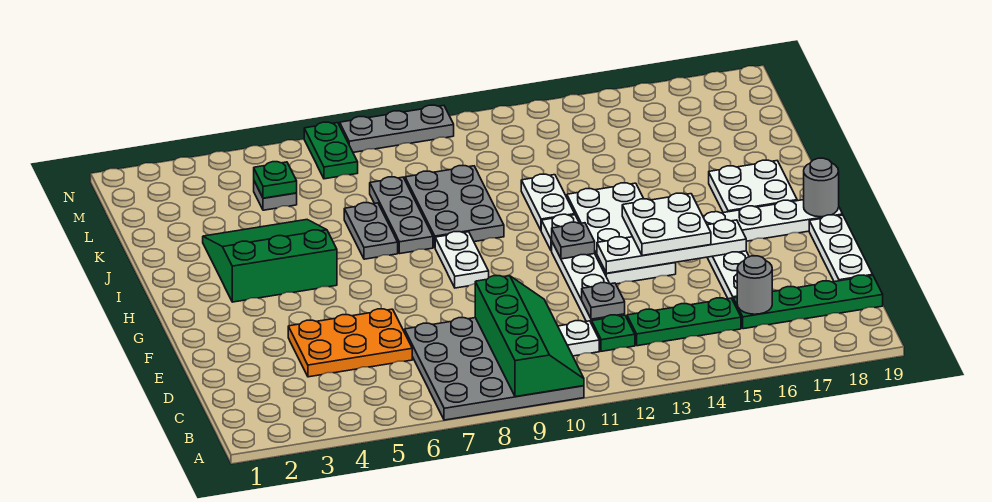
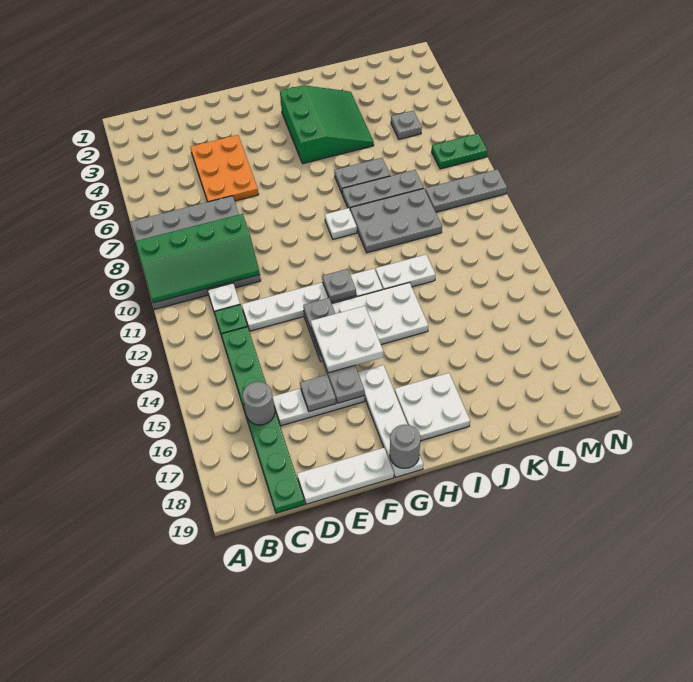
grey plate D12 level 2 -> grey plate E16 level 2
white plate F13:F16 level 2 -> grey plate F13:F16 level 2
white plate G9:H9 level 1 -> white plate H9 level 1
green plate L5 level 2 -> none
grey plate N8:N10 level 1 -> grey plate L9:N9 level 1

